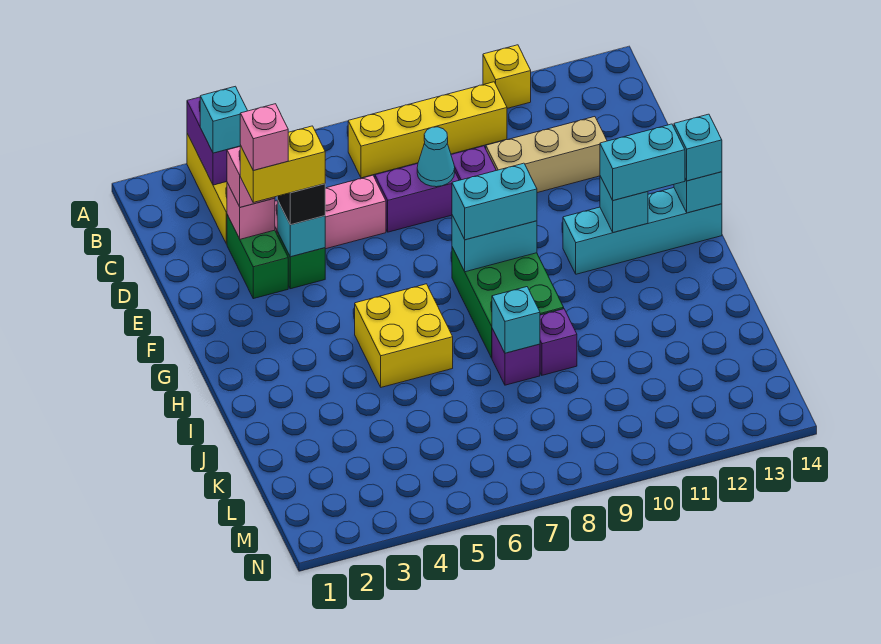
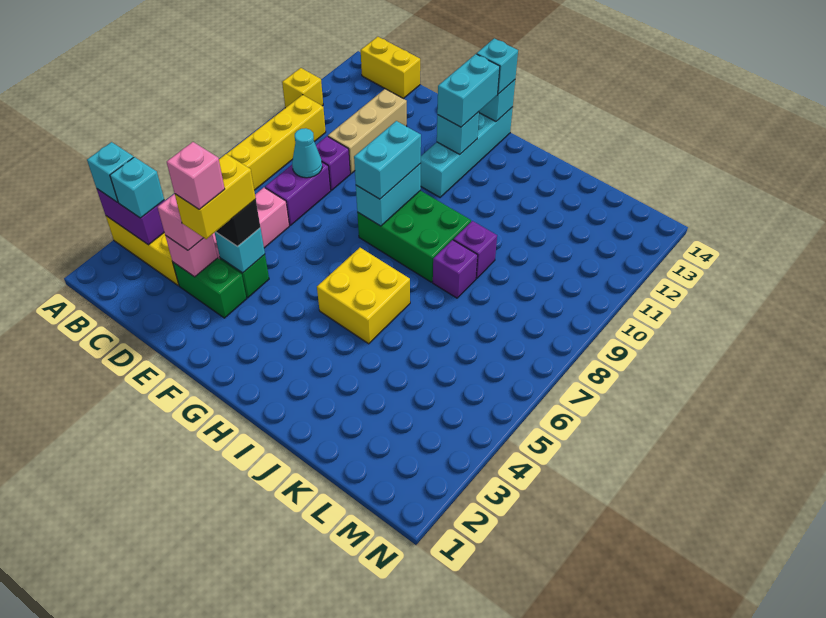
none -> yellow brick B14:C14 level 1
cyan brick J8 level 2 -> cyan brick A3 level 3

